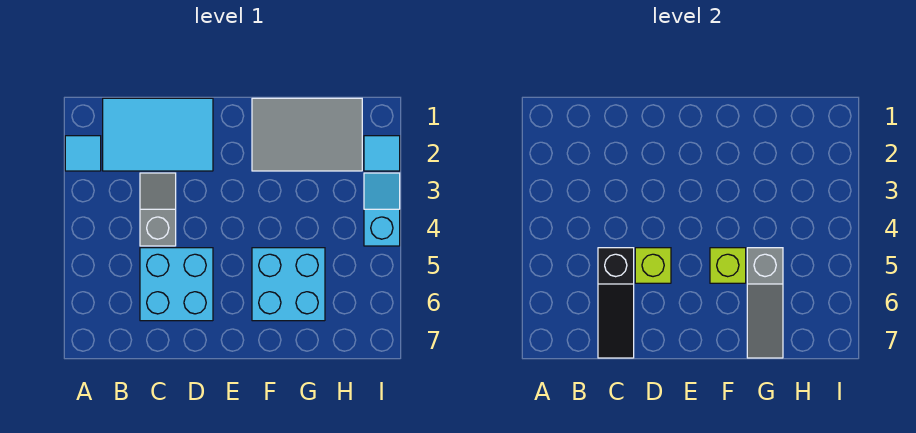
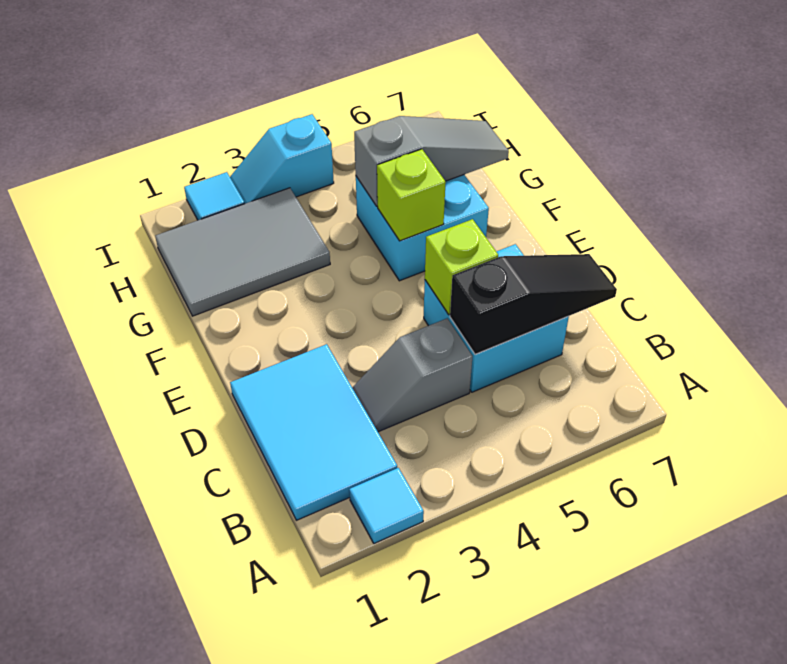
grey tile F1:H2 level 1 -> grey tile G1:H3 level 1

